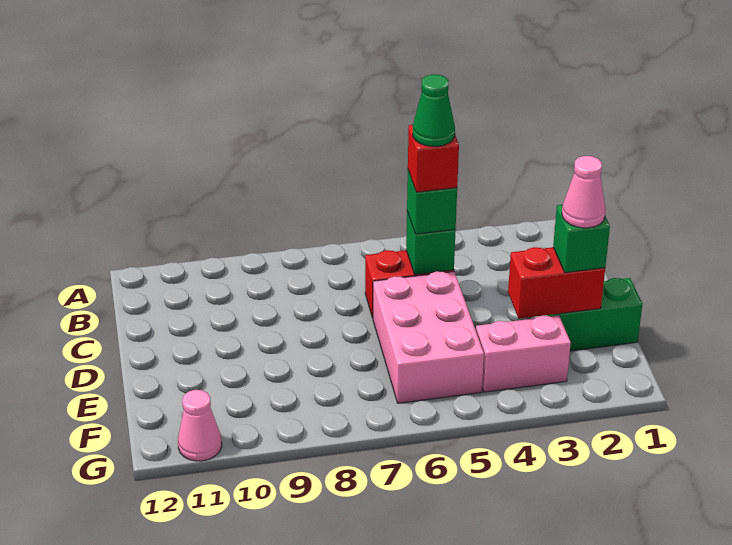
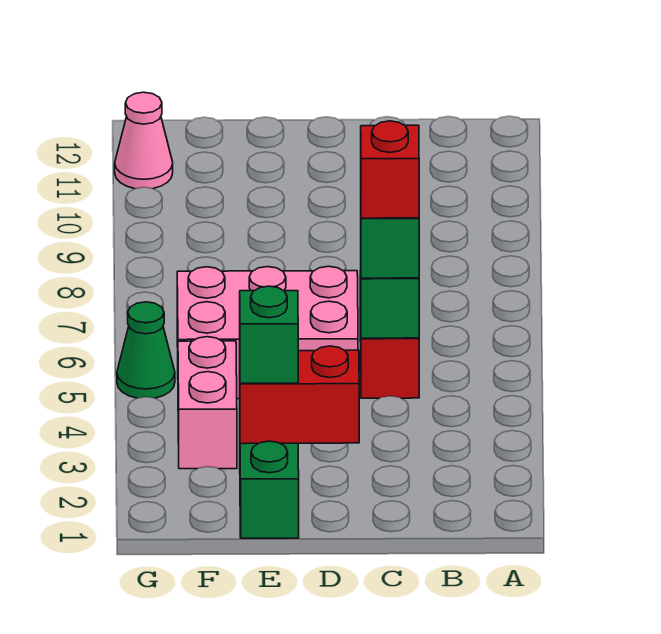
green cone C5 level 5 -> green cone G5 level 1
red brick E2:E3 level 2 -> red brick D2:E2 level 2
pink cone E2 level 4 -> none

